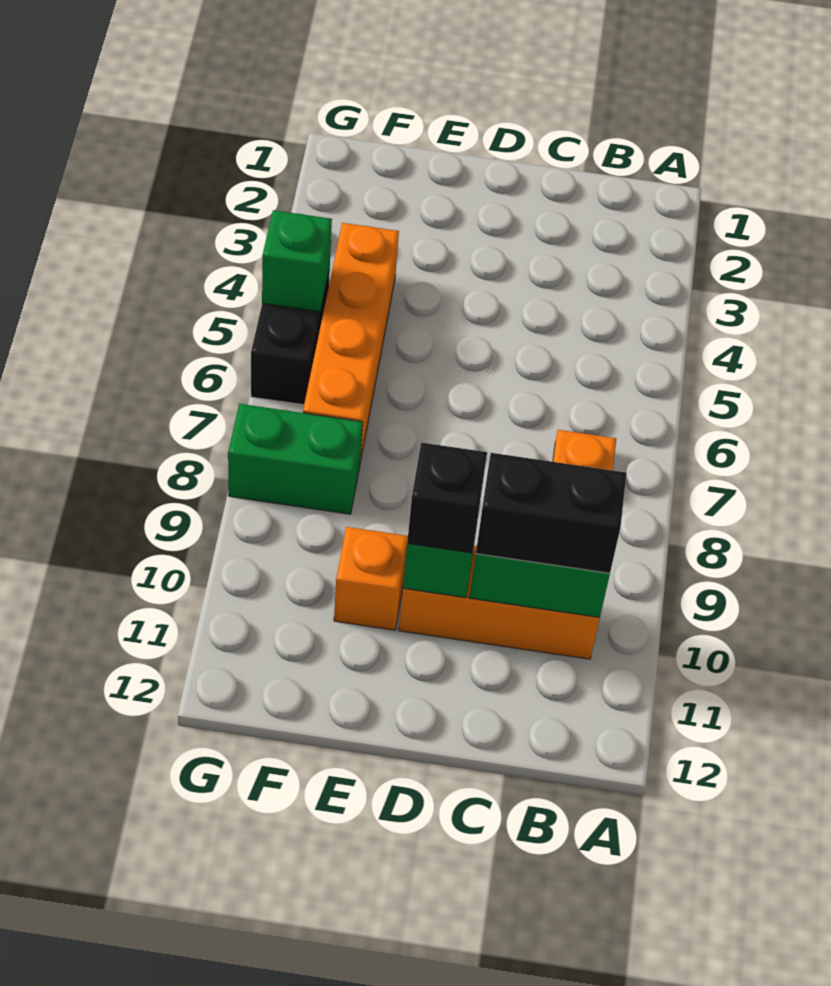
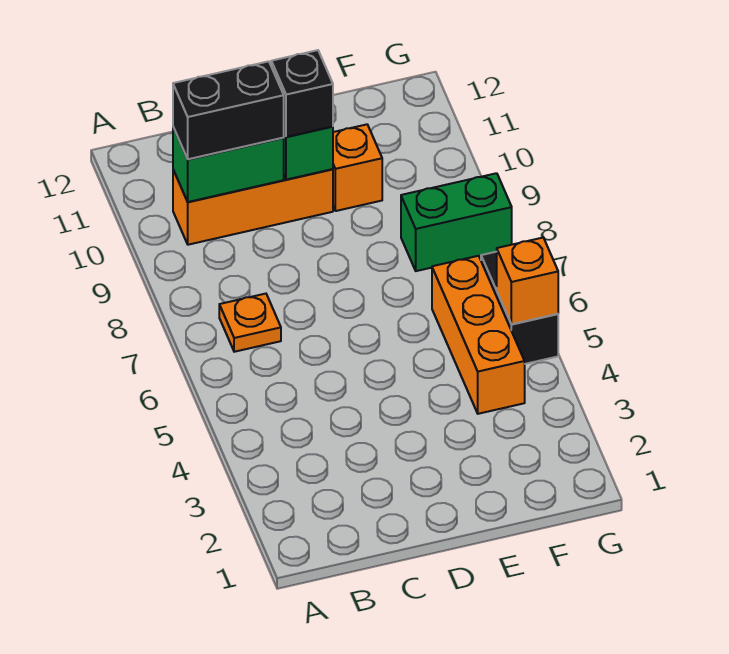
orange brick F4:F7 level 1 -> orange brick F4:F6 level 1
green brick G5 level 2 -> orange brick G5 level 2

